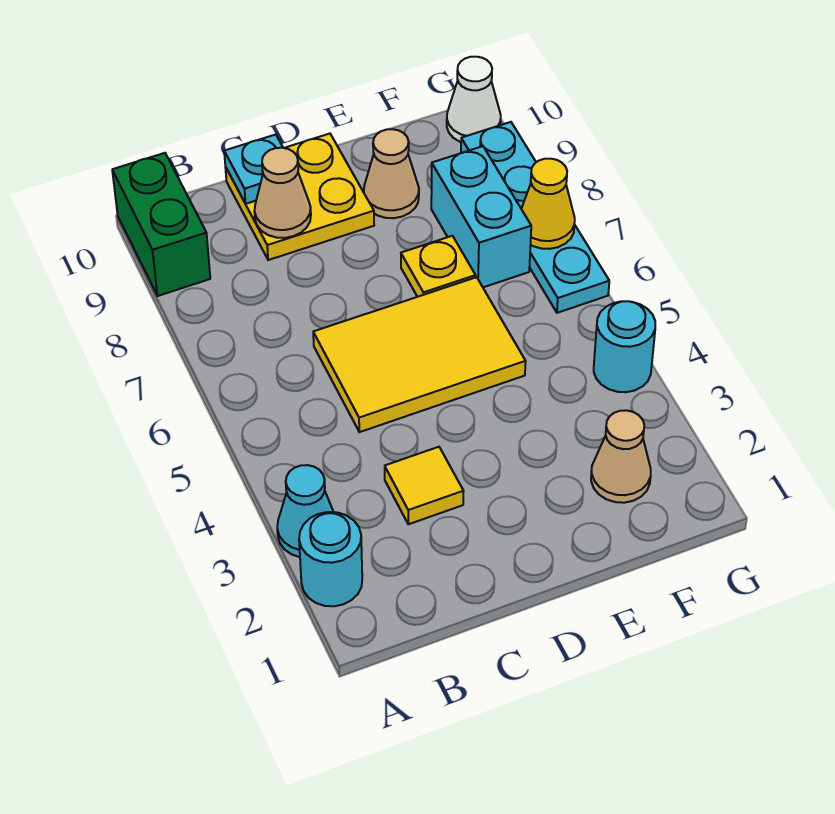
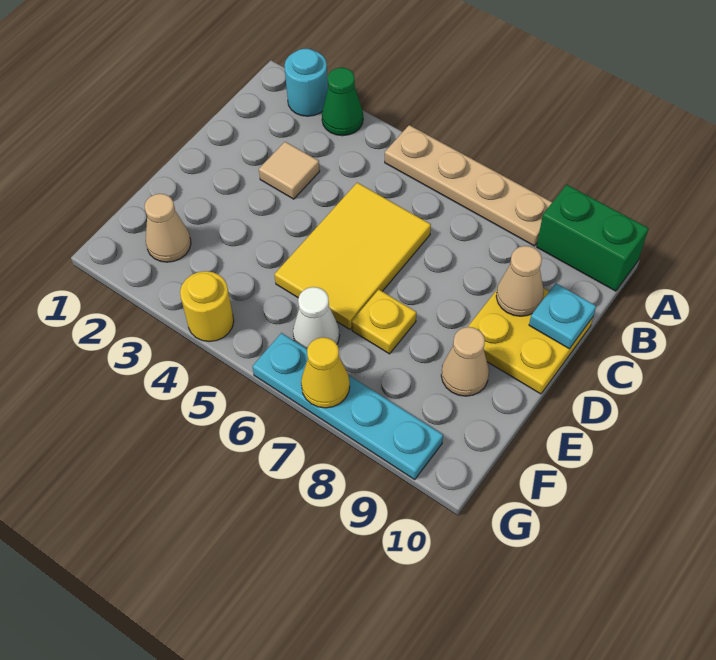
cyan cone A3 level 1 -> green cone A3 level 1
none -> tan plate A5:A8 level 1
yellow tile C3 level 1 -> tan tile C3 level 1
cyan brick F7:F8 level 1 -> none
cyan round brick G4 level 1 -> yellow round brick G4 level 1
white cone G10 level 1 -> white cone F6 level 1

